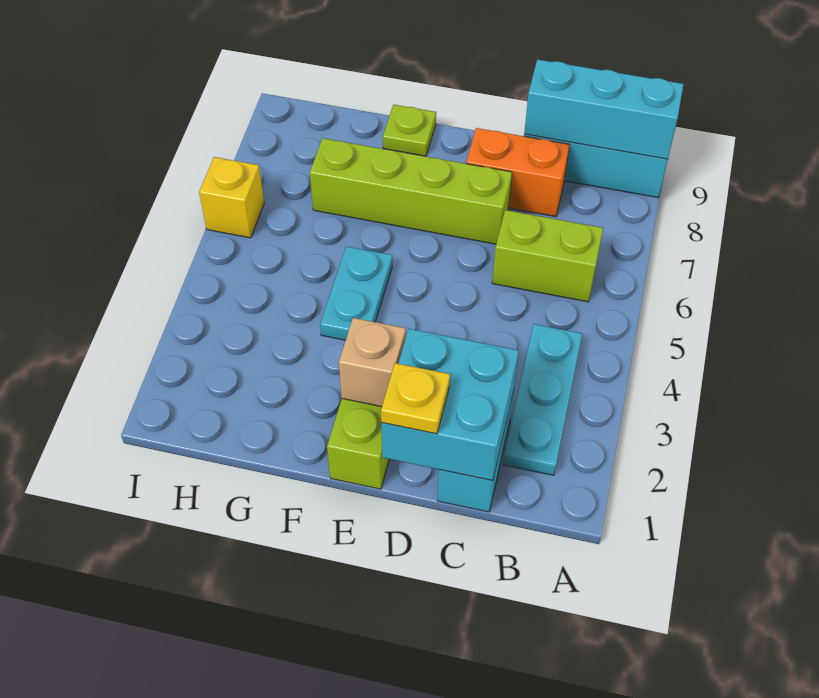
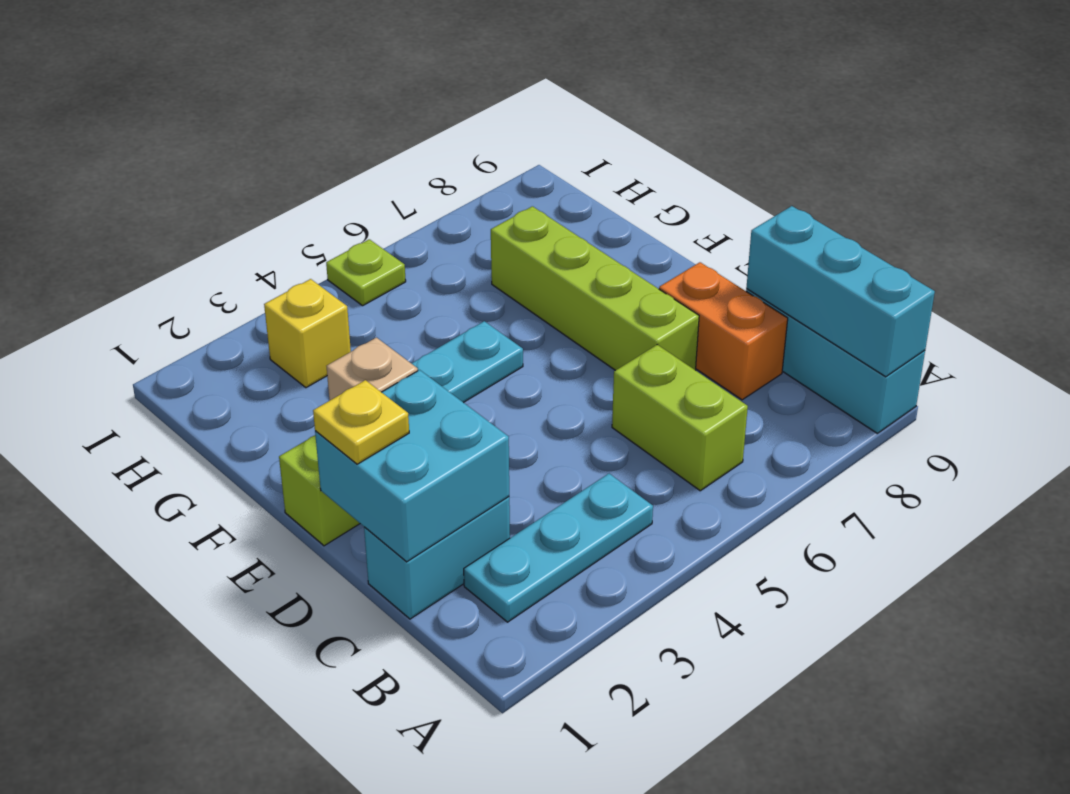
lime plate F9 level 1 -> lime plate I5 level 1
yellow brick I6 level 1 -> yellow brick H3 level 1

